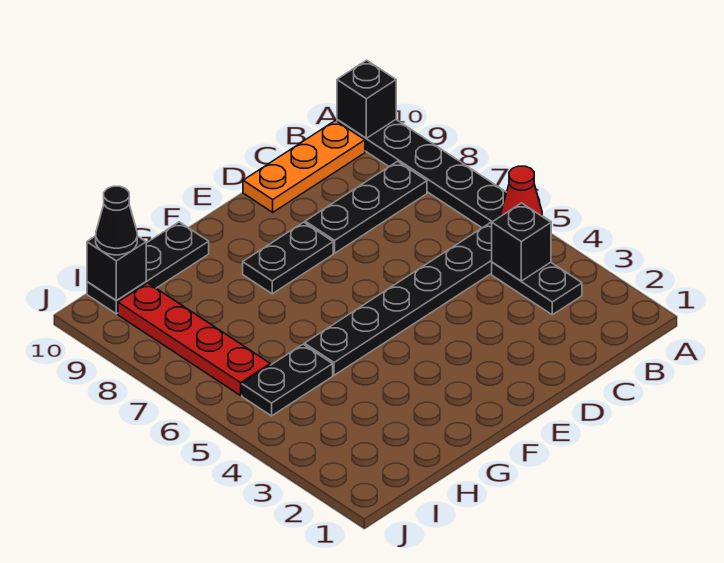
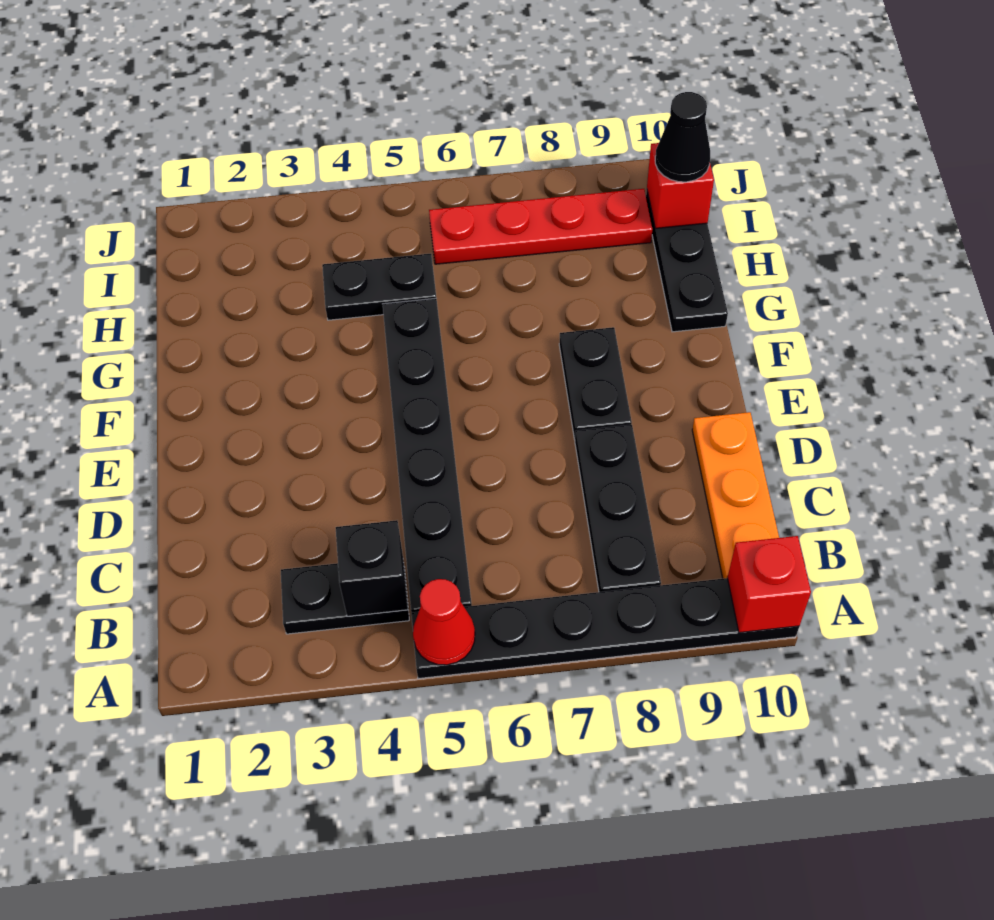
black brick A10 level 2 -> red brick A10 level 2
black plate H5:I5 level 1 -> black plate H4:H5 level 1
black brick I10 level 2 -> red brick I10 level 2

